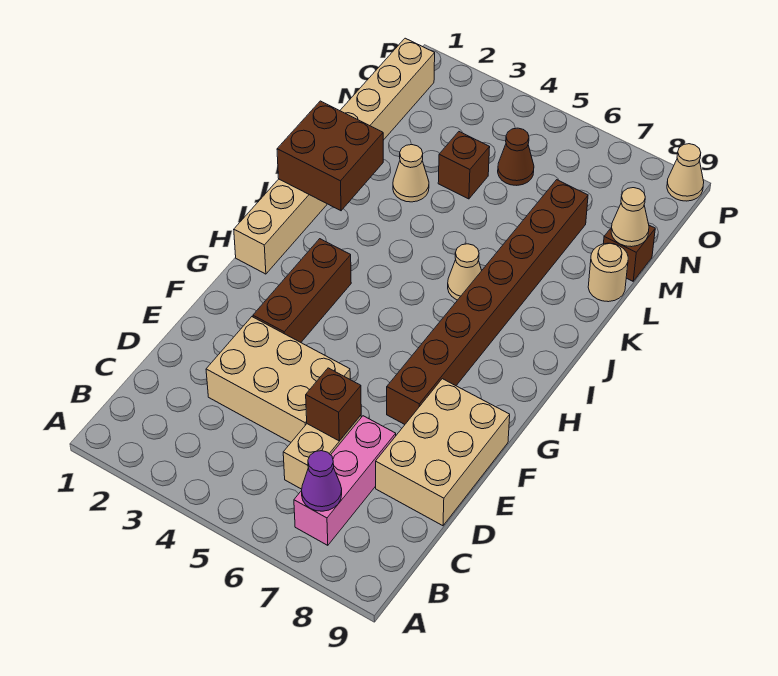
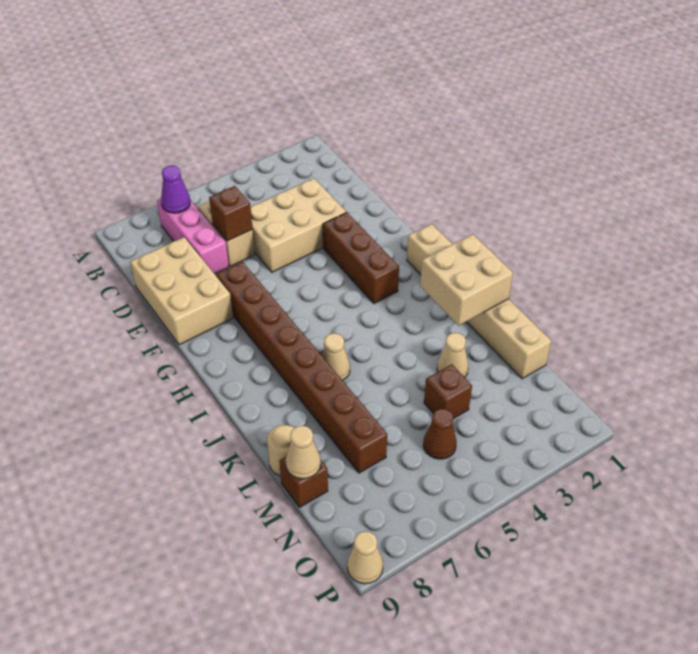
tan brick H1:O1 level 1 -> tan brick H1:M1 level 1
brown brick J1:K2 level 2 -> tan brick J1:K2 level 2

